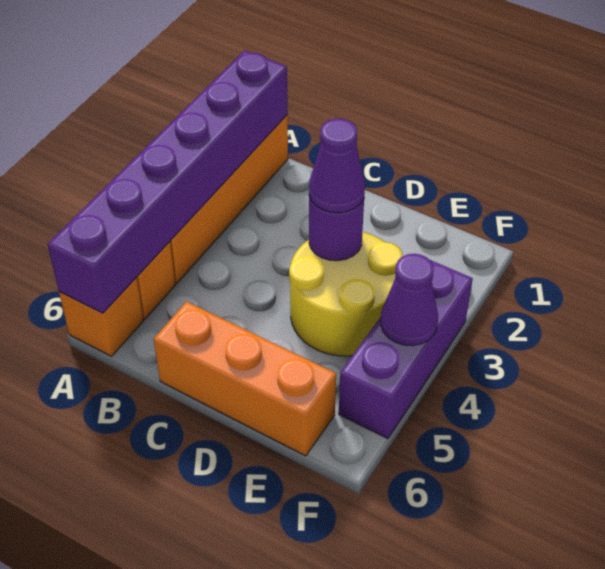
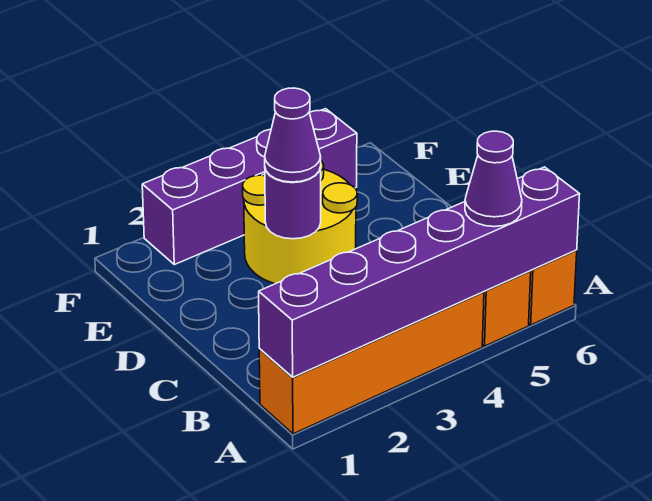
orange brick C6:E6 level 1 -> none
purple brick F3:F5 level 1 -> purple brick F2:F5 level 1
purple cone F4 level 2 -> purple cone A5 level 3

